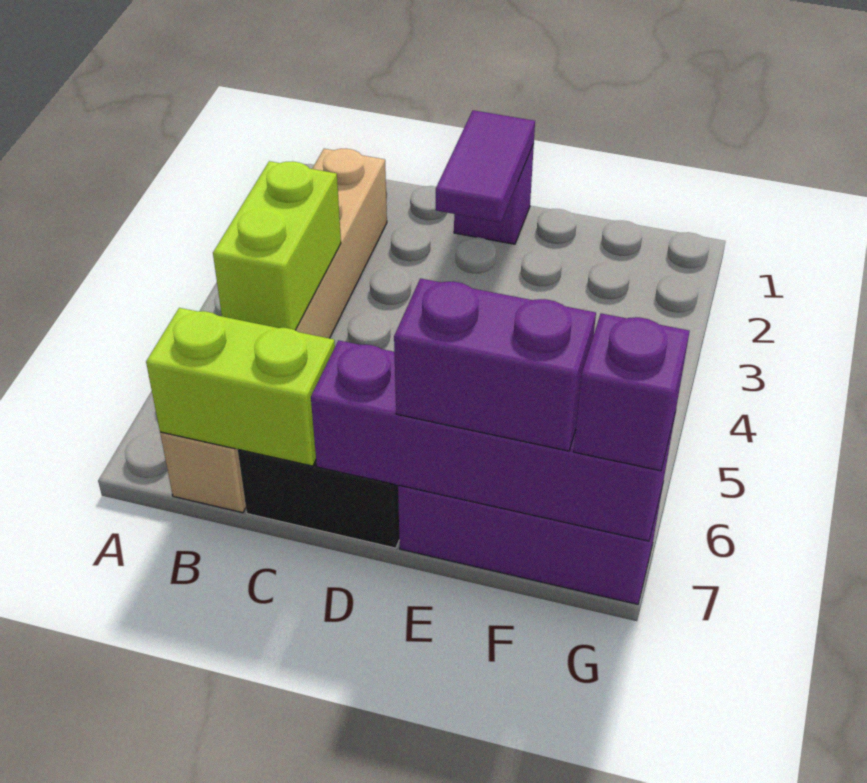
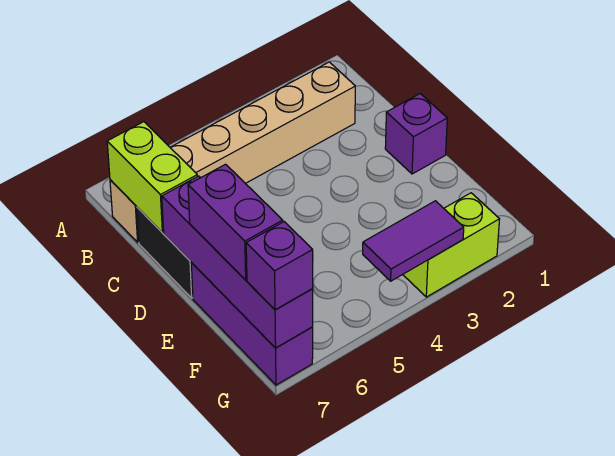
lime brick B4:B5 level 2 -> lime brick G2:G3 level 1
purple tile D1:D2 level 2 -> purple tile G3:G4 level 2

